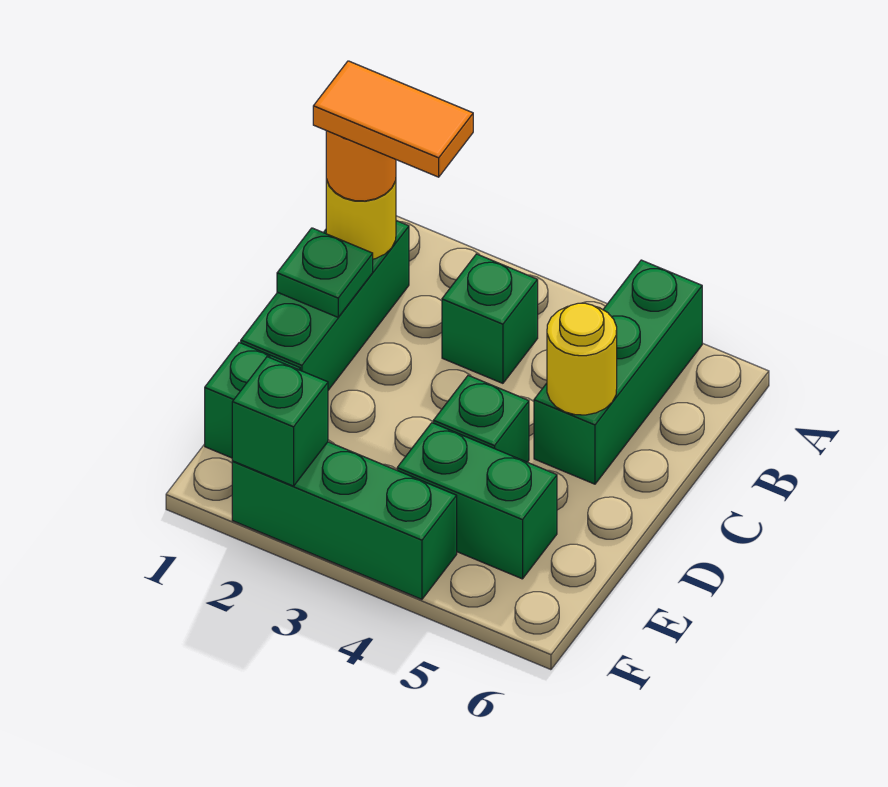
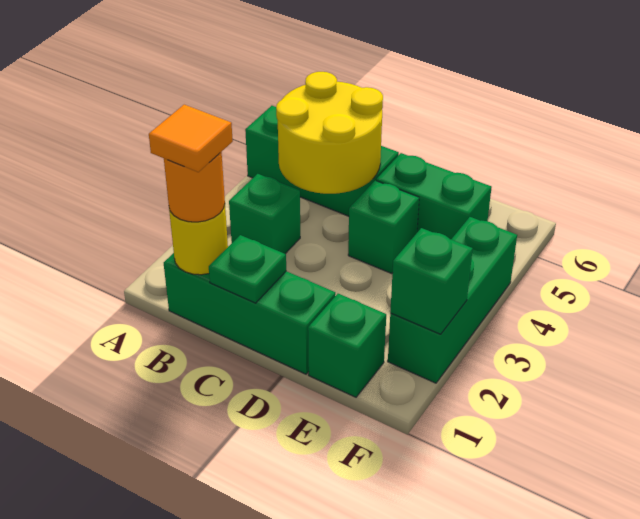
orange tile B1:B2 level 4 -> orange tile B1 level 4
yellow round brick C5 level 2 -> yellow round brick B4:C5 level 2
green brick E4:E5 level 1 -> green brick D5:E5 level 1

